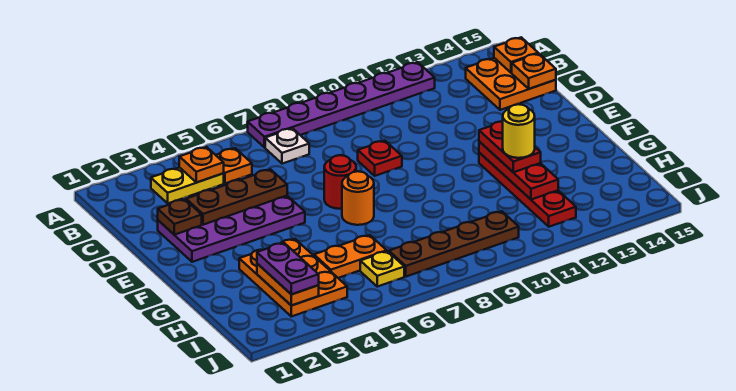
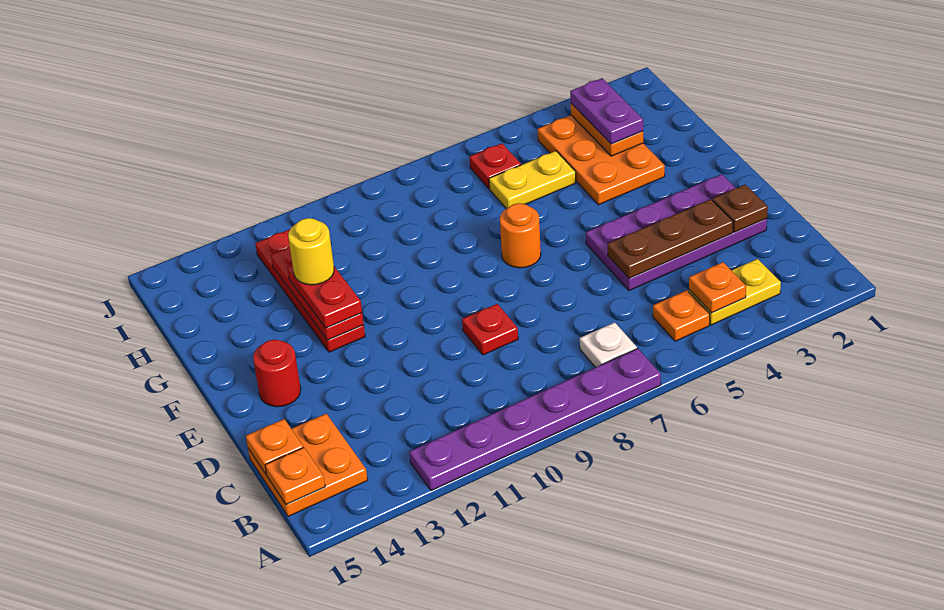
red round brick E7 level 1 -> red round brick E14 level 1
orange plate H5:H6 level 1 -> yellow plate H5:H6 level 1
yellow plate I6 level 1 -> red plate I6 level 1
brown plate I7:I10 level 1 -> none

